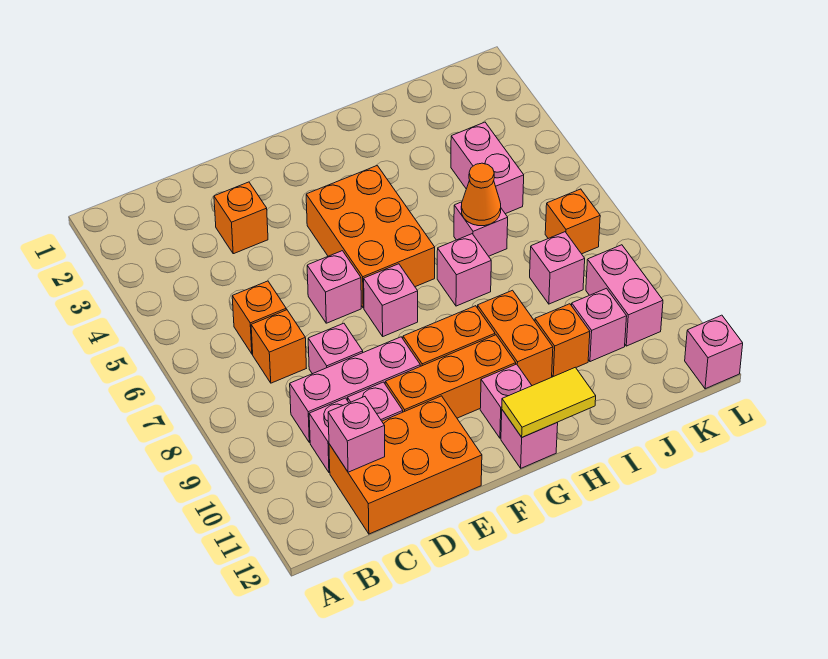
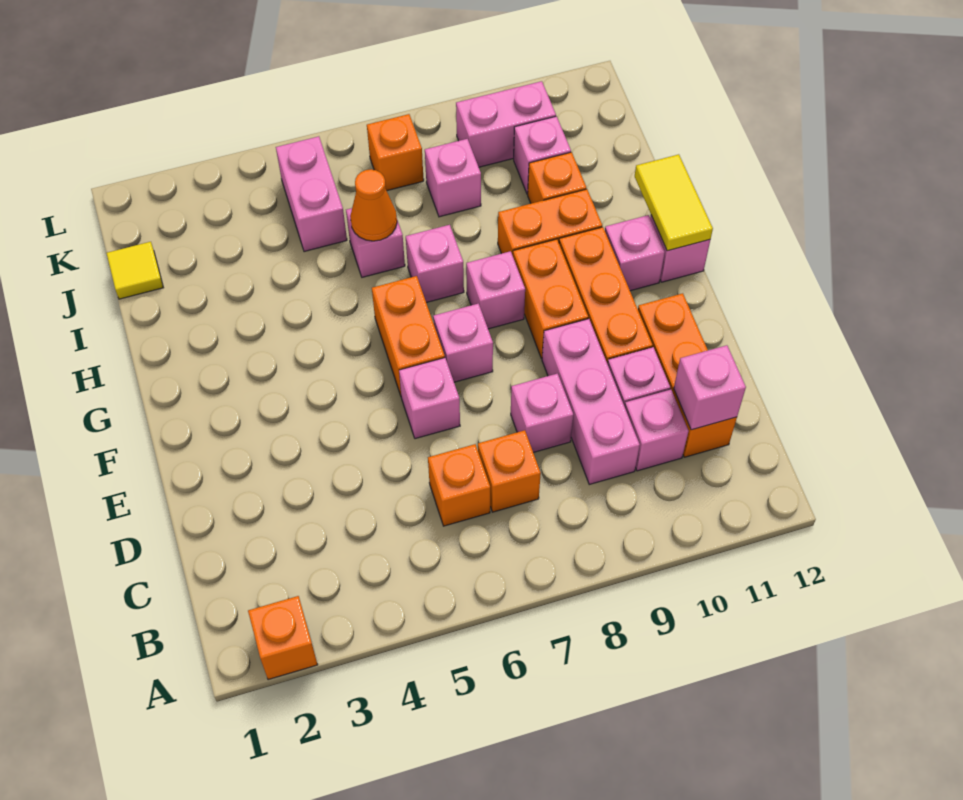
orange brick C11:E12 level 1 -> orange brick C11:E11 level 1
orange brick D3 level 1 -> orange brick A2 level 1
orange brick F4:G6 level 1 -> orange brick F6:G6 level 1
none -> yellow tile J1 level 1
pink brick J4:J5 level 1 -> pink brick J5:K5 level 1
pink brick L12 level 1 -> pink brick G8 level 1

